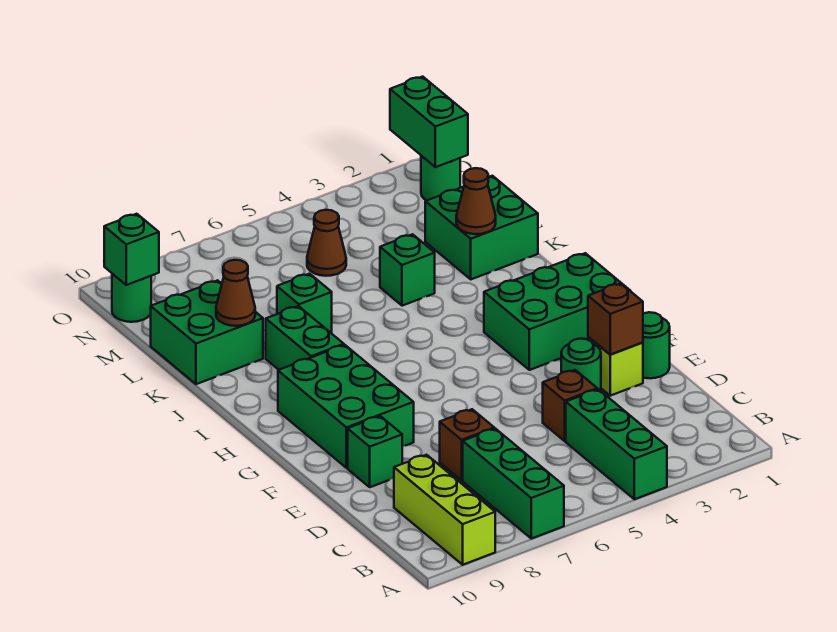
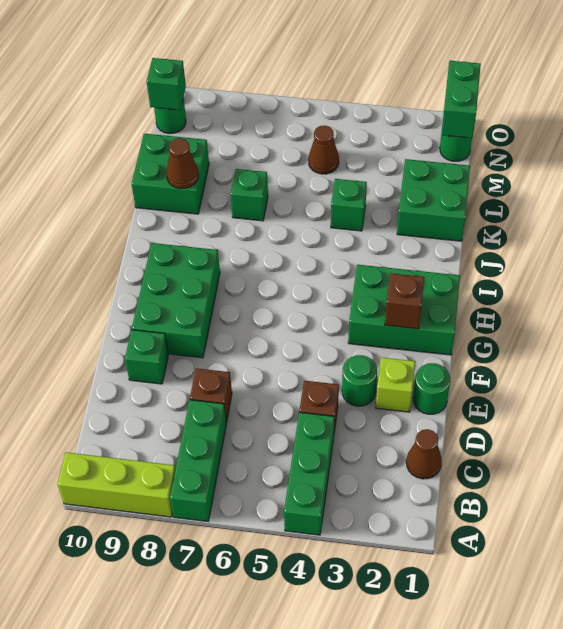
lime brick A9:C9 level 1 -> lime brick A8:A10 level 1
brown brick E2 level 2 -> brown brick G2 level 2
green brick I8:J8 level 1 -> none
brown cone K2 level 2 -> brown cone C1 level 1

